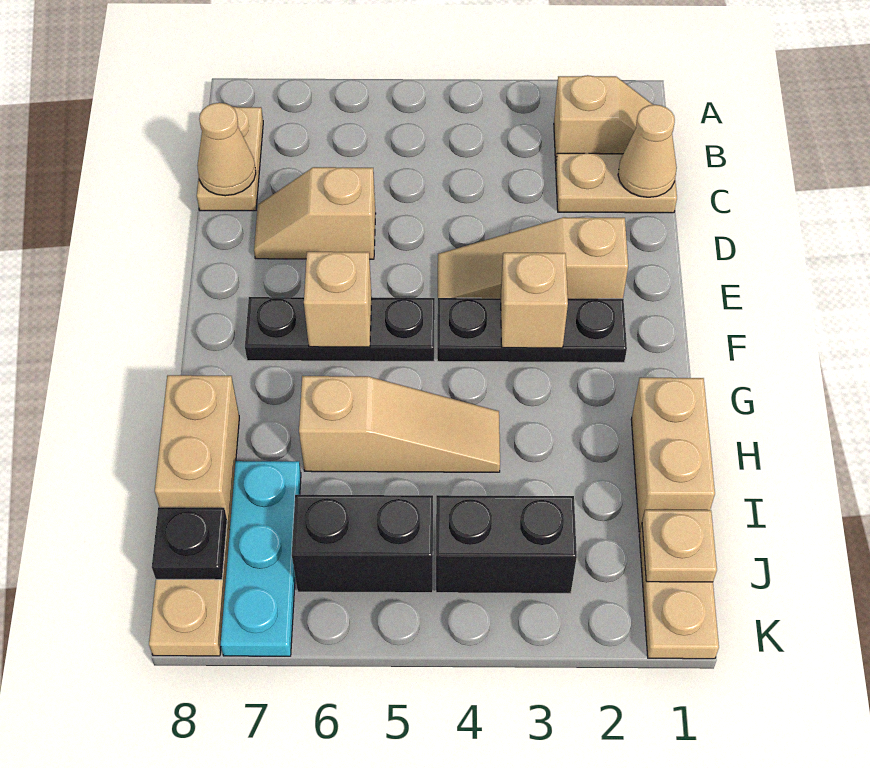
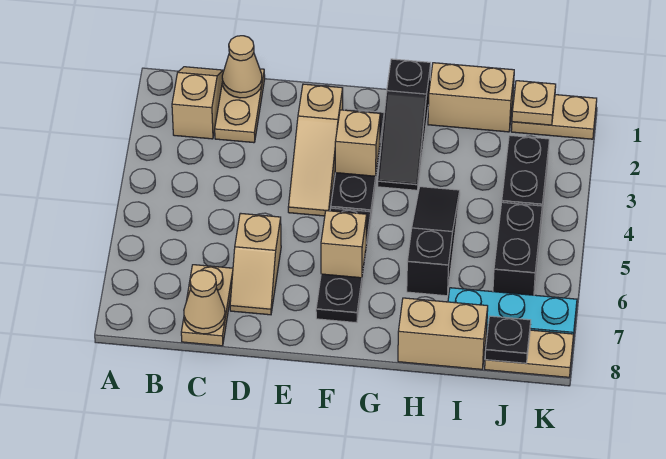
tan plate B8:C8 level 1 -> tan plate C7:C8 level 1
none -> black slope G1:G3 level 1 top 1
tan slope H4:H6 level 1 top 6 -> black slope H4:H6 level 1 top 6

